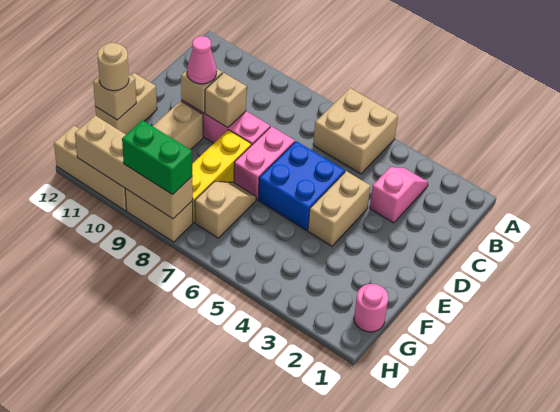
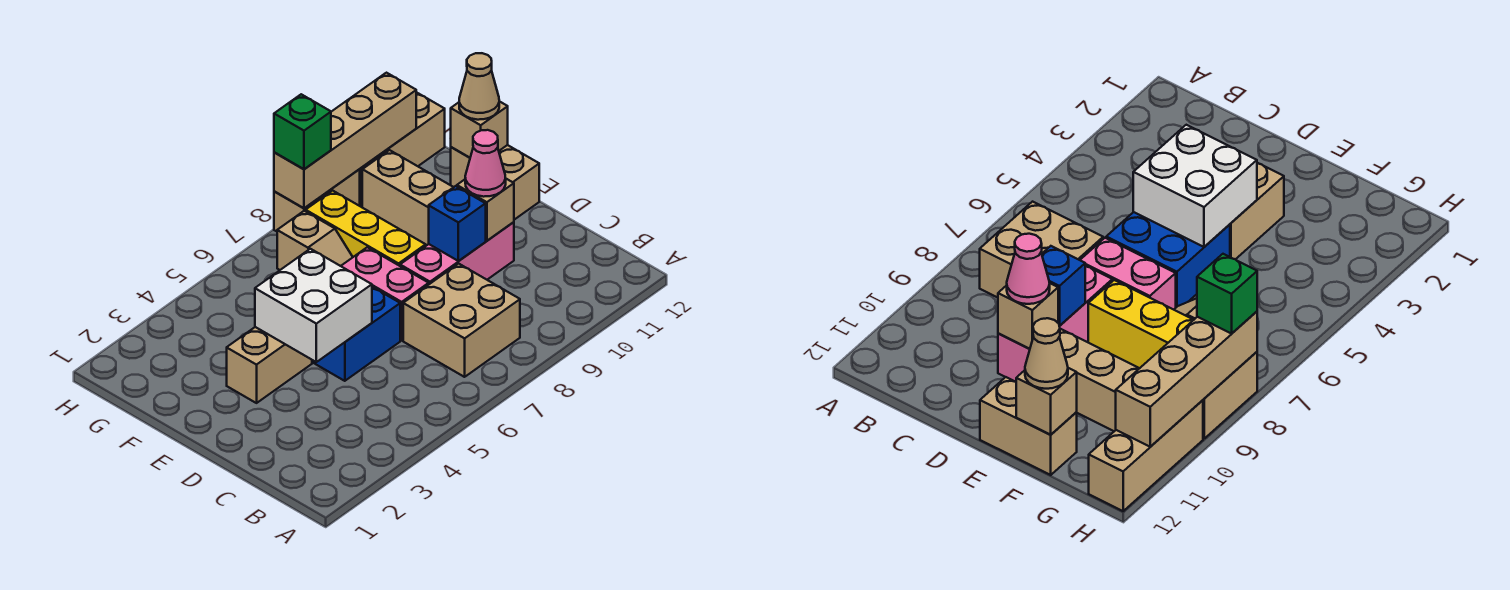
tan brick A5:B6 level 1 -> tan brick B7:C8 level 1
pink slope B3:C3 level 1 top C -> none
tan brick D4:E4 level 1 -> tan brick E3:E4 level 1
none -> white brick D4:E5 level 2
tan brick D9 level 2 -> blue brick D9 level 2
tan round brick F12 level 3 -> tan cone F12 level 3
pink round brick G1 level 1 -> none
green brick H8:H9 level 3 -> green brick H8 level 3

